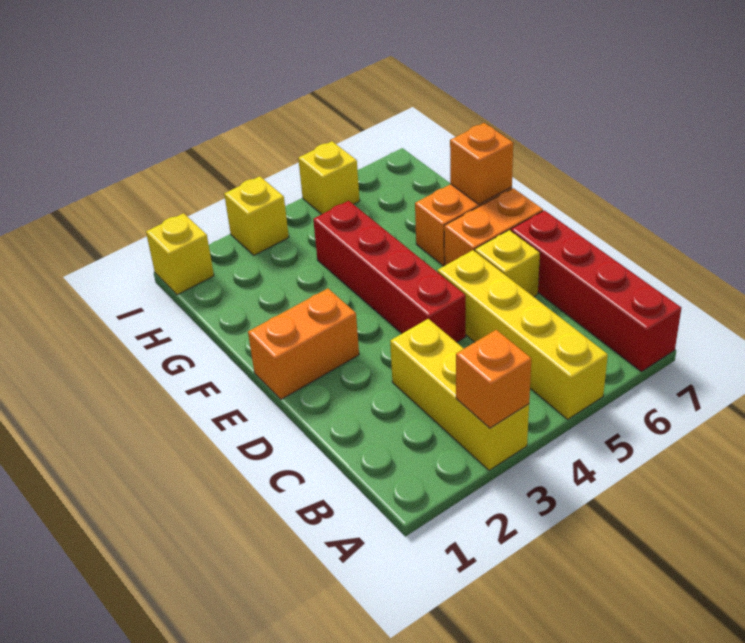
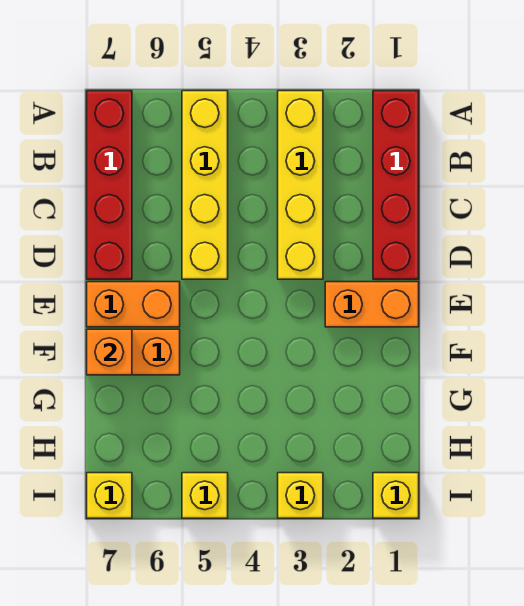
yellow brick A3:C3 level 1 -> yellow brick A3:D3 level 1
orange brick A3 level 2 -> none
red brick D4:G4 level 1 -> red brick A1:D1 level 1
yellow brick D6 level 1 -> yellow brick I7 level 1

